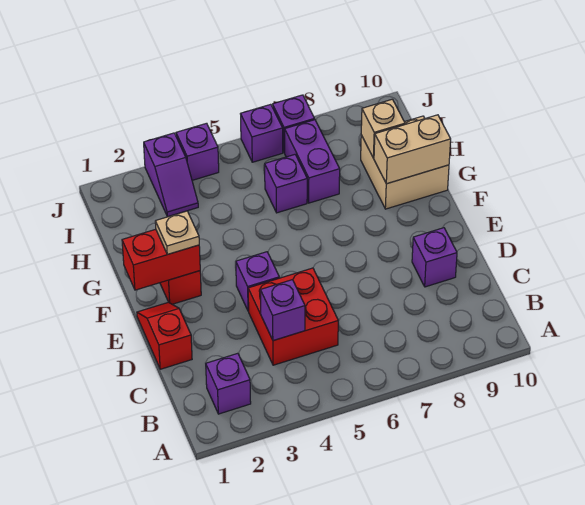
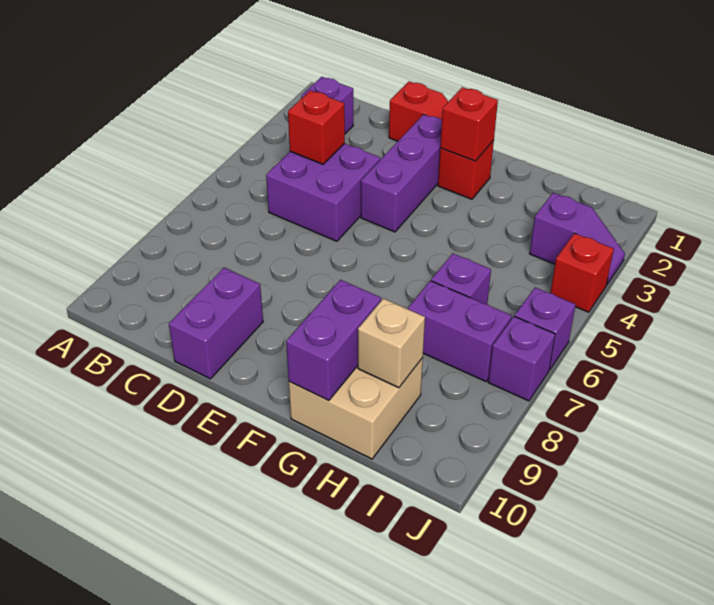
red brick C4:D5 level 1 -> purple brick C4:D5 level 1
purple brick C4 level 2 -> red brick C4 level 2
purple brick D9 level 1 -> purple brick D9:D10 level 1
purple brick E4 level 1 -> purple brick E2:E4 level 1
red brick F1:F2 level 2 -> red brick F2 level 2
tan plate F2 level 3 -> none
tan brick G9:G10 level 2 -> purple brick G9:G10 level 2
purple slope I3:J3 level 1 top J -> purple slope I3:J3 level 1 top I
purple brick J4 level 1 -> red brick J4 level 1

